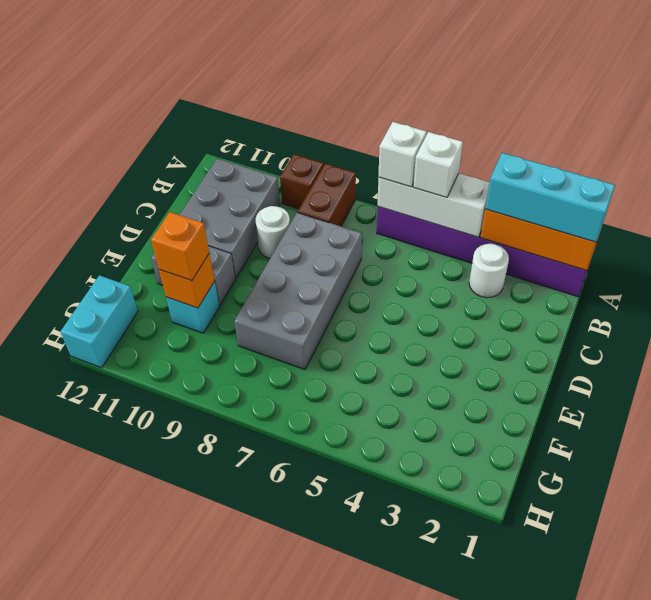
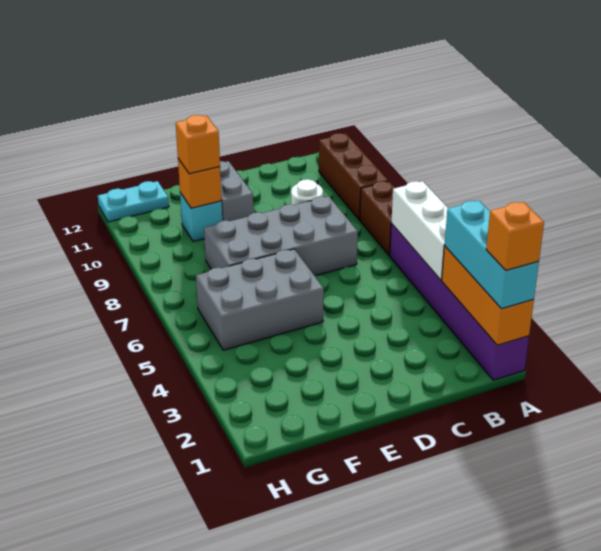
none -> orange brick A1 level 4
white brick A5 level 3 -> none
white brick A6 level 3 -> none
brown brick A8:B8 level 1 -> brown brick A7:A8 level 1
brown brick A9 level 1 -> brown brick A9:A11 level 1
white round brick B3 level 1 -> none
grey brick B10:D11 level 1 -> grey brick E5:G6 level 1
cyan brick G12:H12 level 1 -> cyan plate G12:H12 level 1

